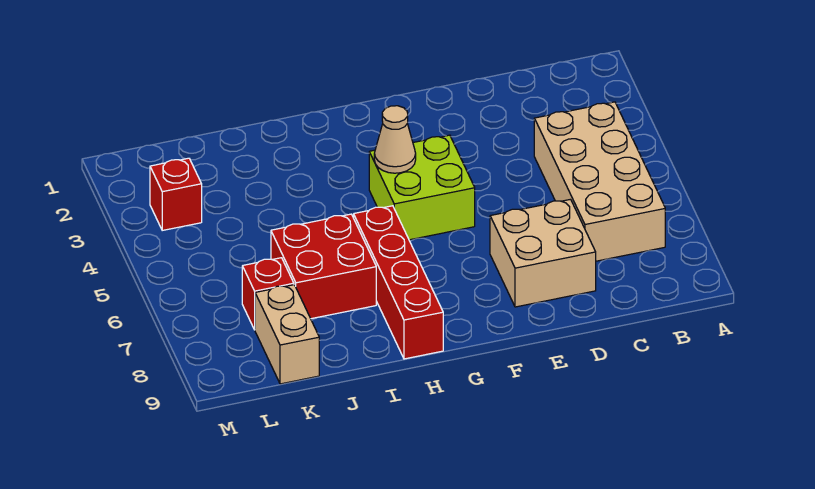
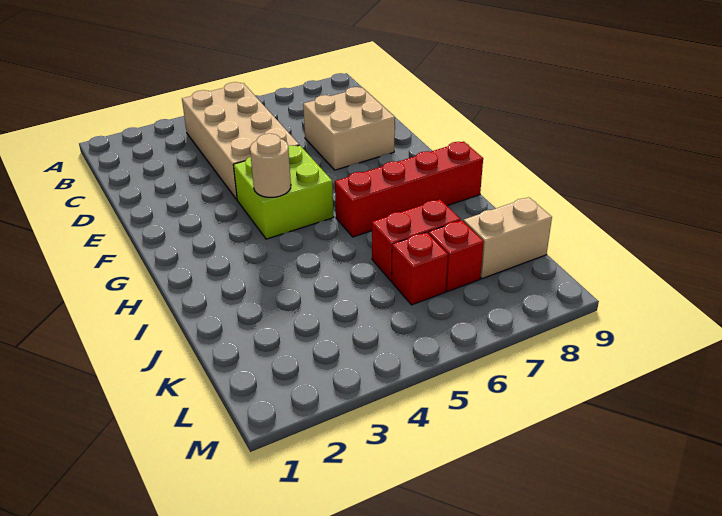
tan brick B4:C7 level 1 -> tan brick B4:E5 level 1
tan cone G4 level 2 -> tan round brick G4 level 2
red brick I6:J7 level 1 -> red brick J6:J7 level 1
red brick L3 level 1 -> red brick K6 level 1

